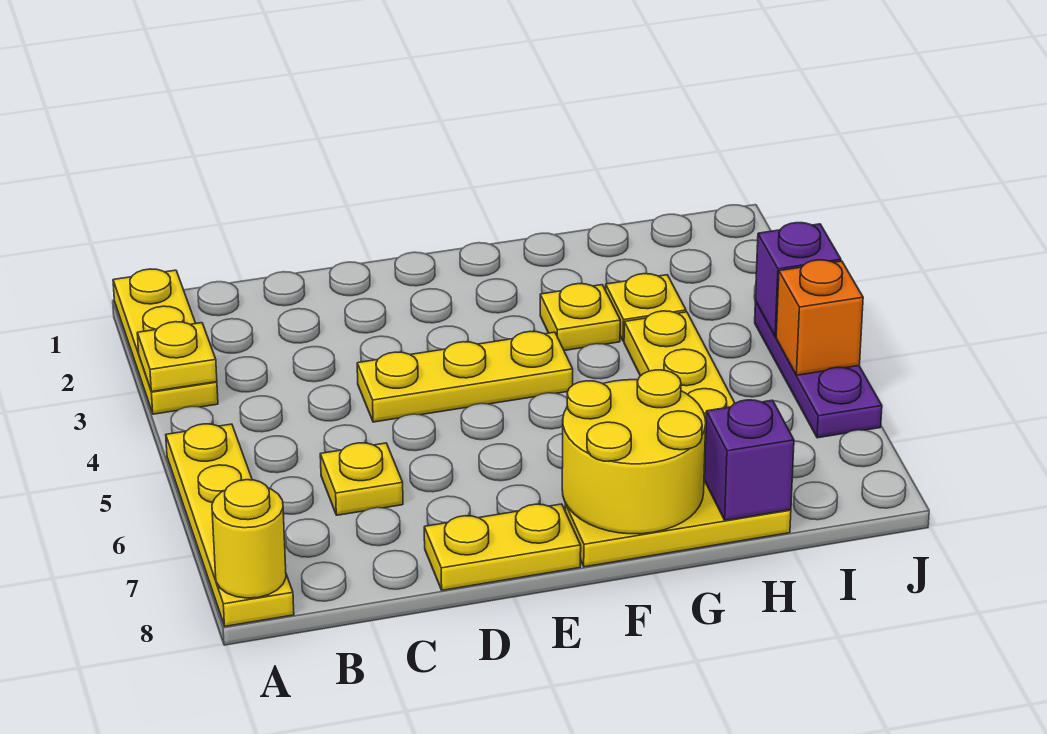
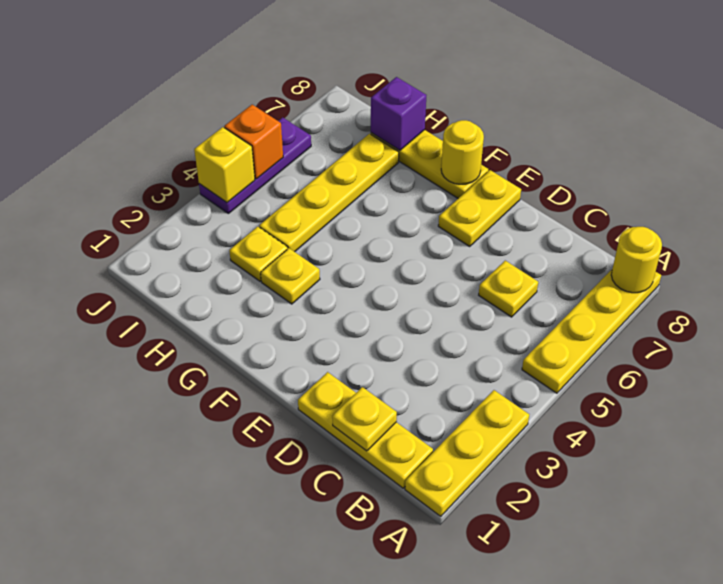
yellow plate A3 level 2 -> yellow plate C1 level 2
yellow plate D4:F4 level 1 -> yellow plate B1:D1 level 1
yellow plate D8:E8 level 1 -> yellow plate E7:E8 level 1
yellow round brick F7:G8 level 2 -> yellow round brick F8 level 2
purple brick J4 level 2 -> yellow brick J4 level 2

